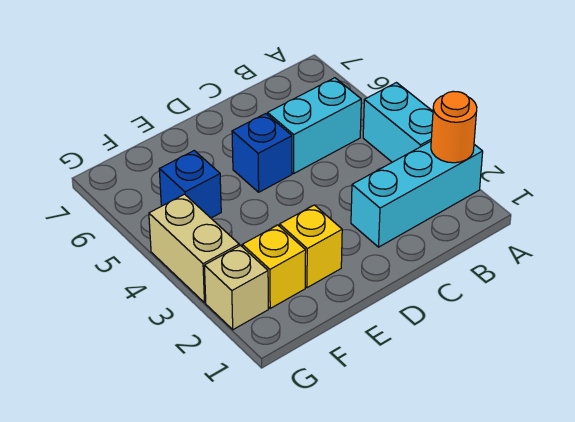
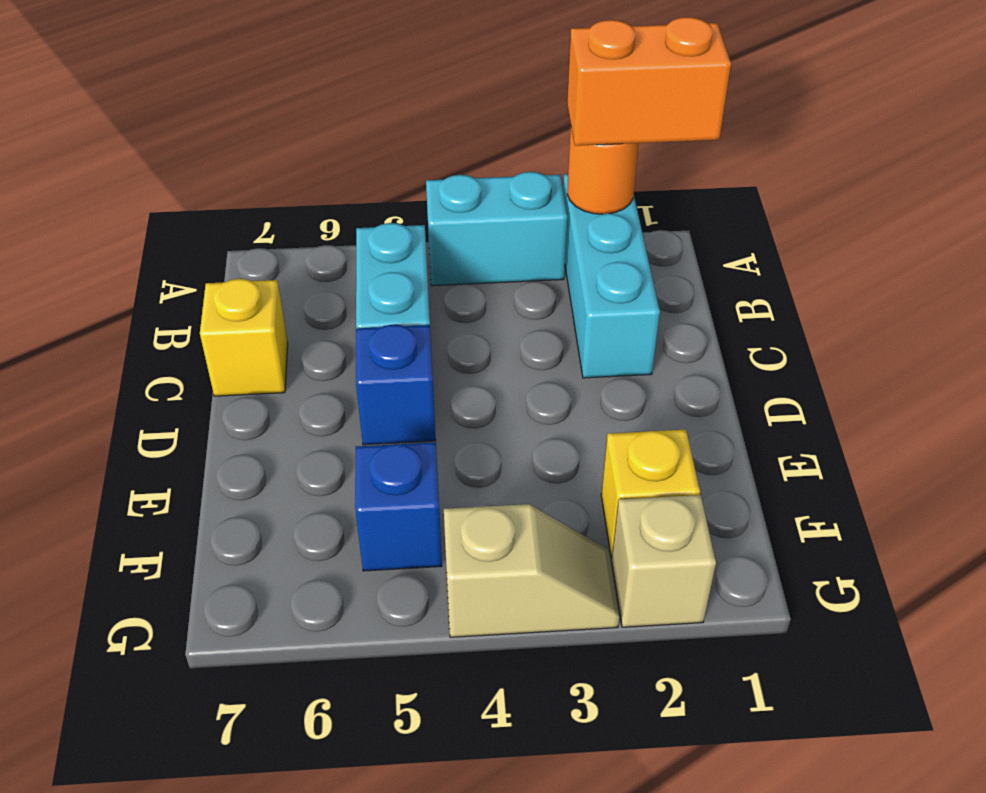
none -> orange brick A1:A2 level 3
yellow brick E2 level 1 -> yellow brick C7 level 1
tan brick G3:G4 level 1 -> tan slope G3:G4 level 1 top 4

